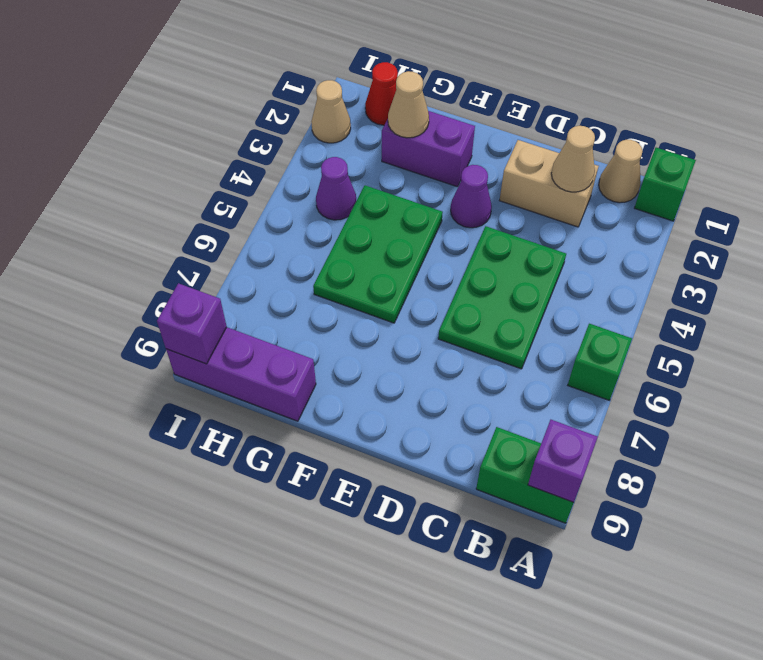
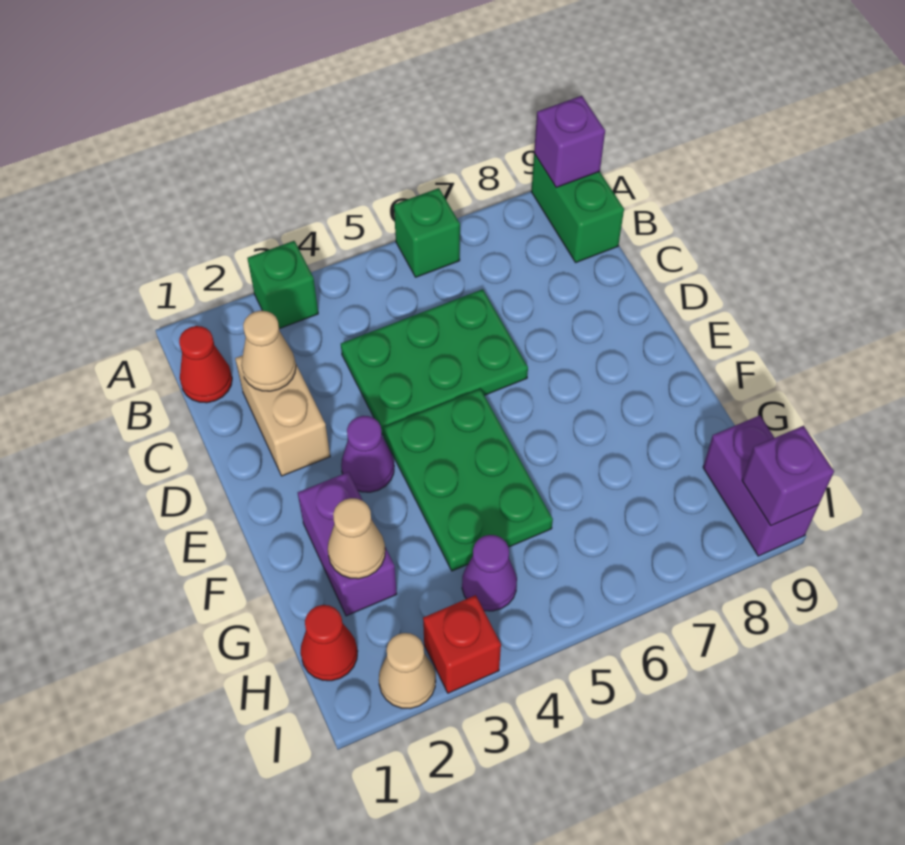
green brick A1 level 1 -> green brick A3 level 1
tan cone B1 level 1 -> red cone B1 level 1
green plate F4:G6 level 1 -> green plate E4:G5 level 1
purple brick G9:I9 level 1 -> purple brick H9:I9 level 1
none -> red brick I3 level 1

